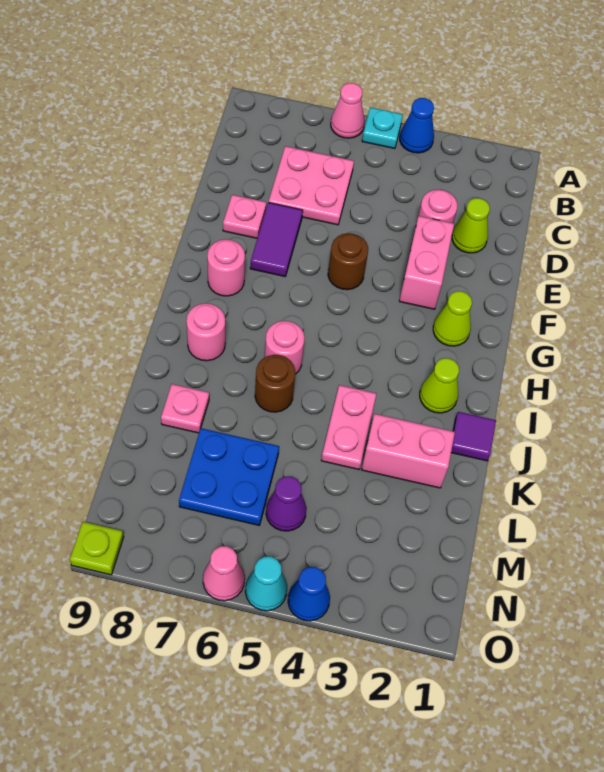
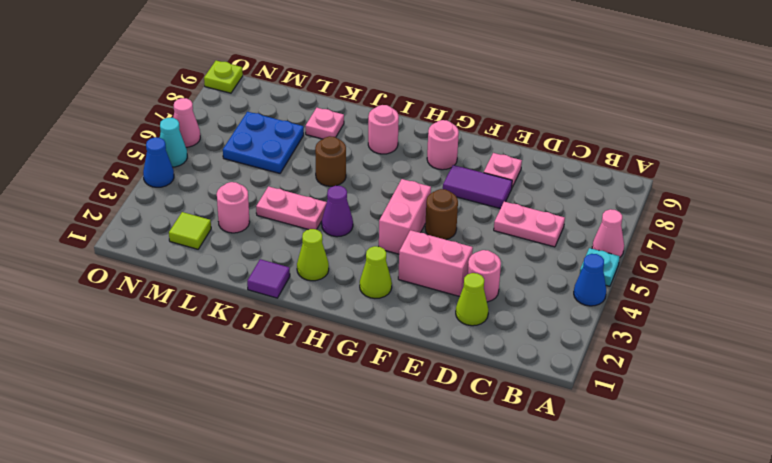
pink plate C6:D7 level 1 -> pink plate C6:D6 level 1
pink round brick I6 level 1 -> pink round brick L3 level 1
pink brick K2:K3 level 1 -> pink brick G4:G5 level 1
none -> lime tile M2 level 1
purple cone M5 level 1 -> purple cone I4 level 1

